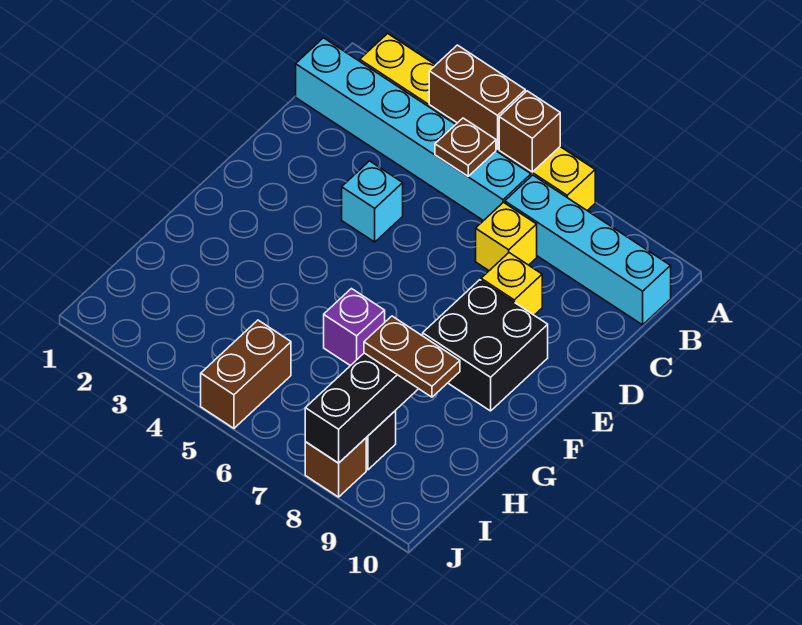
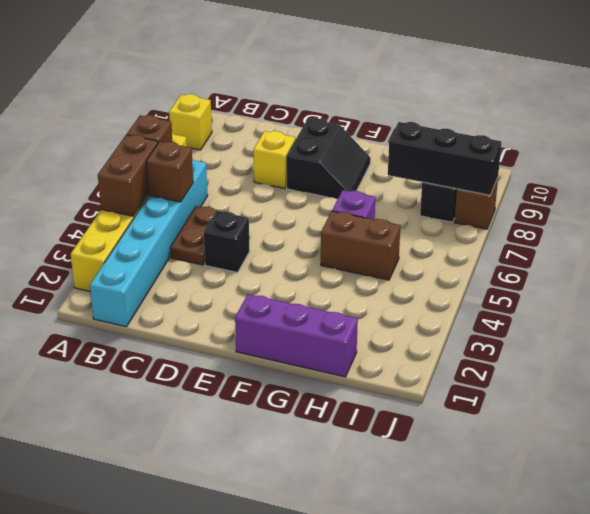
brown plate B5 level 2 -> brown brick B5 level 2
cyan brick B7:B10 level 1 -> none
yellow brick C7 level 1 -> yellow brick A9 level 1
cyan brick D4 level 1 -> black brick D4 level 1
black brick E8:F9 level 1 -> black slope E8:F9 level 1 top E
none -> purple brick F1:H1 level 1
brown plate H8:H9 level 3 -> brown plate C4:C5 level 1
brown brick I5:J5 level 1 -> brown brick G5:H5 level 1

